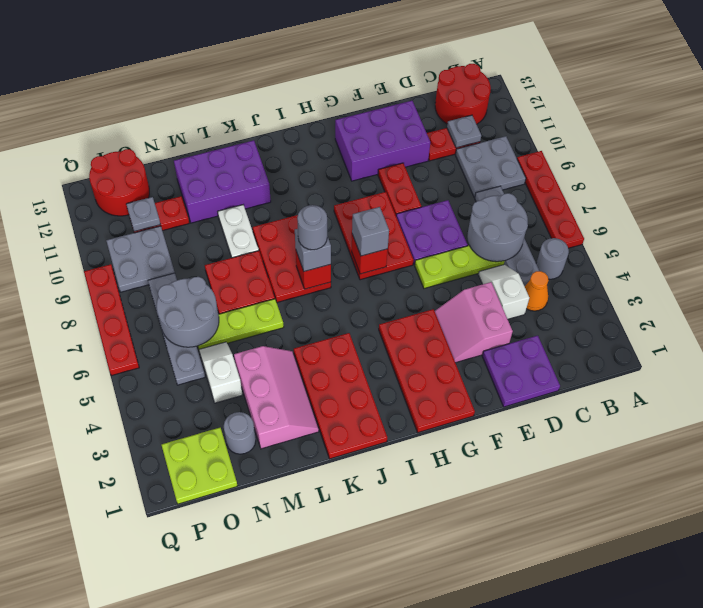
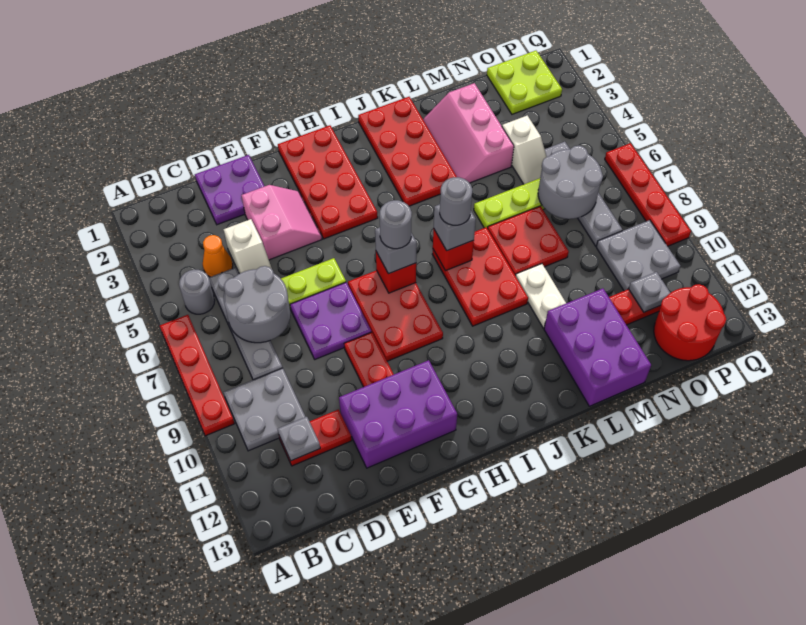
red round brick B12:C13 level 1 -> none
purple brick K11:M12 level 1 -> purple brick L11:M13 level 1
grey round brick N2 level 1 -> grey round brick H7 level 4

